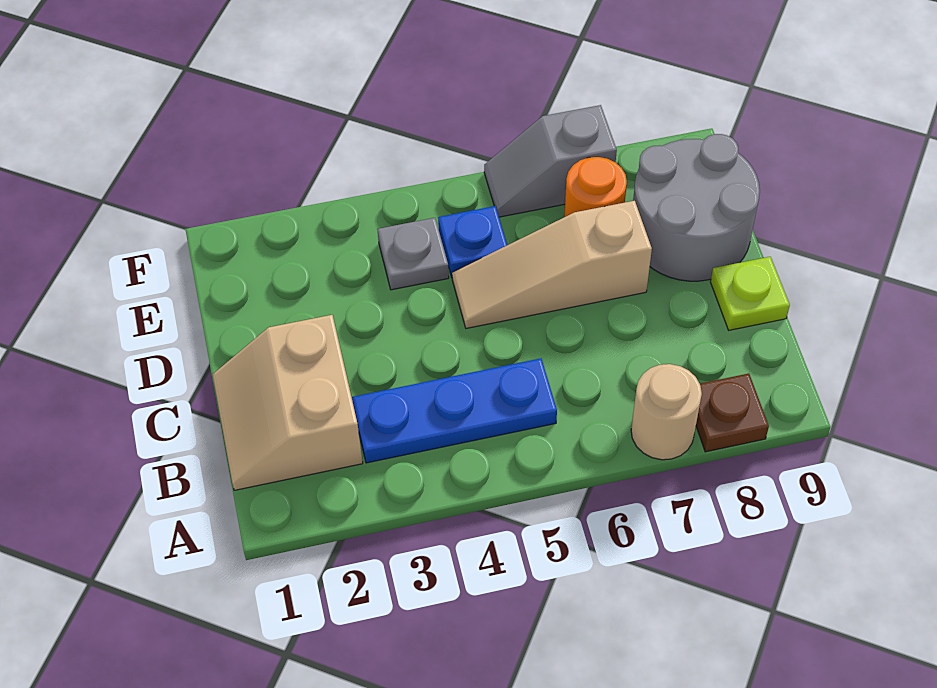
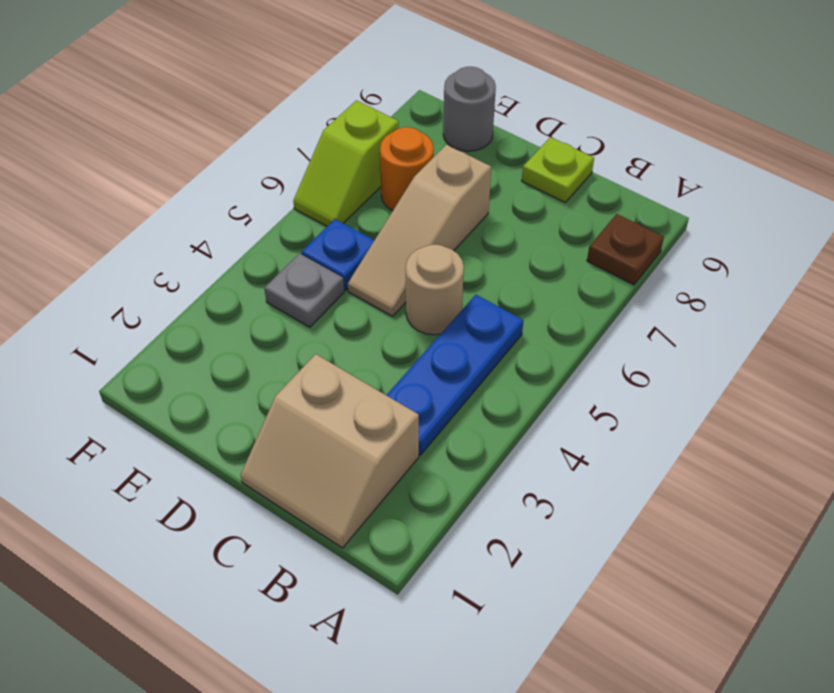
tan round brick A7 level 1 -> tan round brick C5 level 1
grey round brick D8:E9 level 1 -> grey round brick E9 level 1
grey slope F6:F7 level 1 top 7 -> lime slope F6:F7 level 1 top 7

